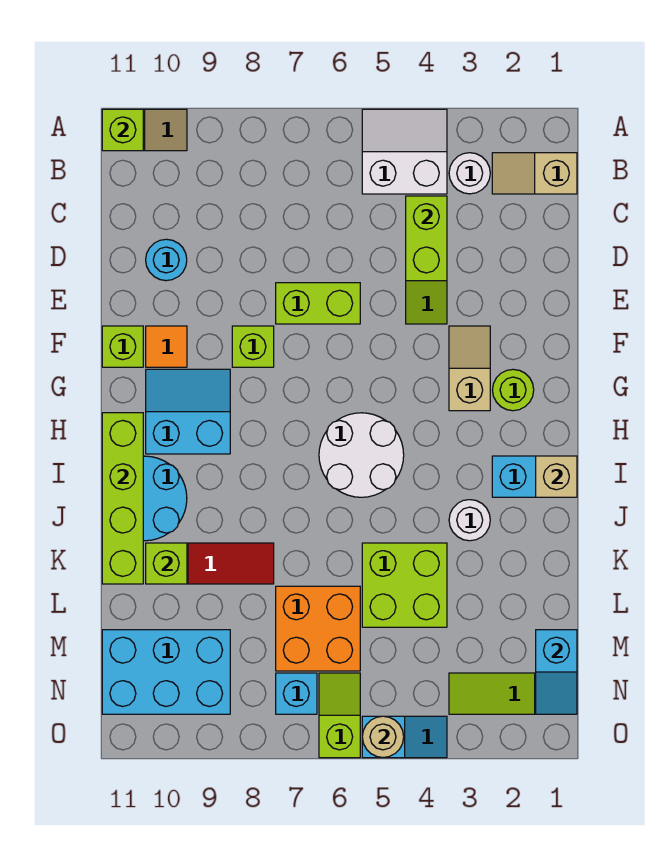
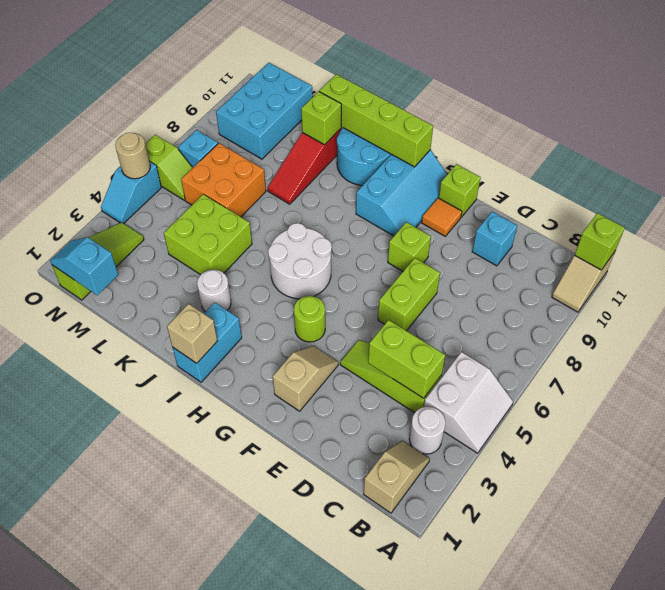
cyan round brick D10 level 1 -> cyan brick D10 level 1
tan slope F3:G3 level 1 top G -> tan slope F2:F3 level 1 top 2
lime round brick G2 level 1 -> lime round brick G4 level 1
cyan slope G9:H10 level 1 top H -> cyan slope G9:H11 level 1 top H

